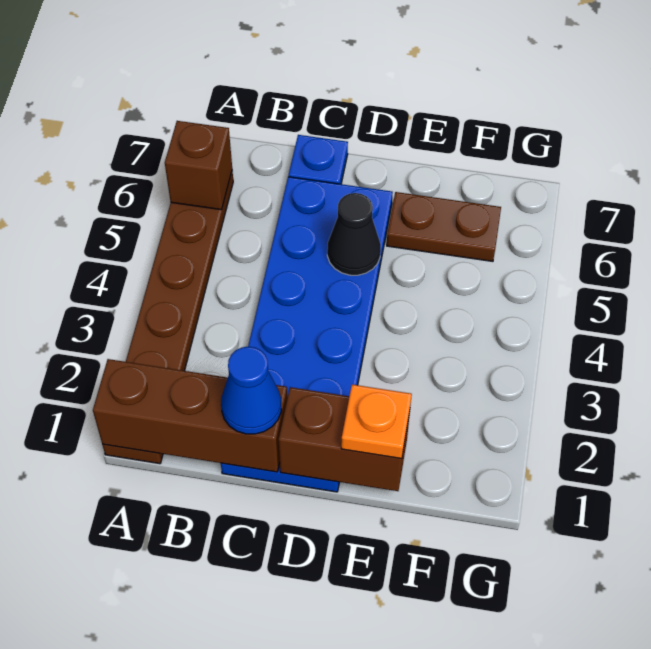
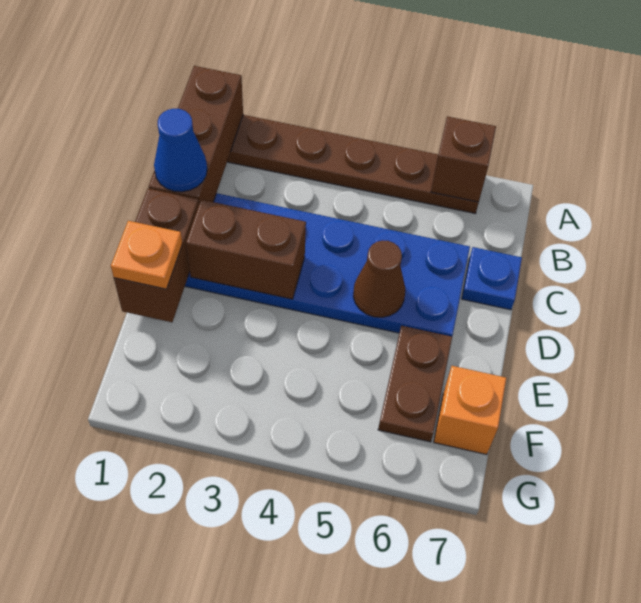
none -> brown brick D2:D3 level 2
black cone D5 level 2 -> brown cone D5 level 2
none -> orange brick F7 level 1

